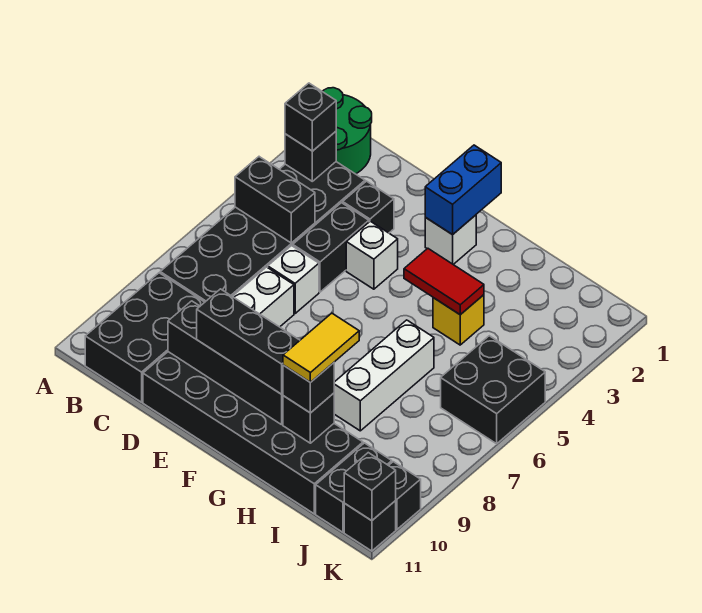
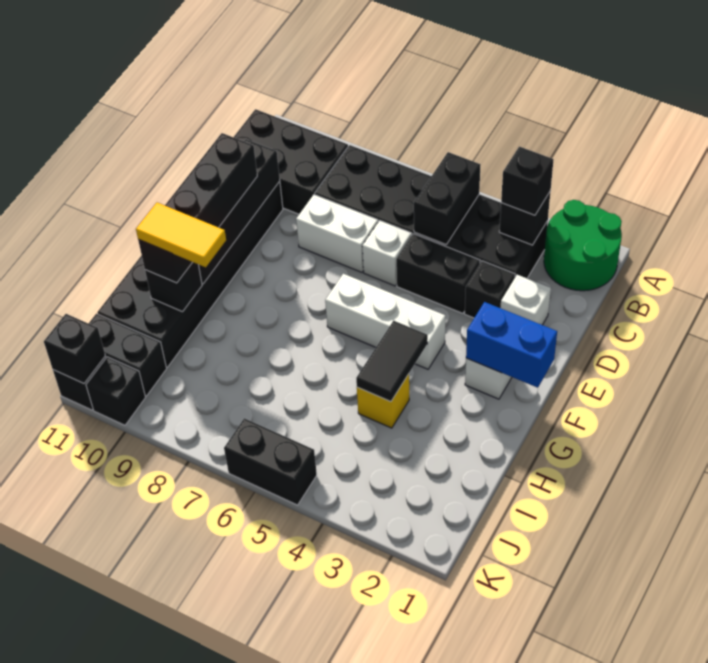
white brick E4 level 1 -> white brick D2 level 1
red tile G4:H4 level 2 -> black tile G4:H4 level 2
white brick H6:H8 level 1 -> white brick F4:F6 level 1
black brick J5:K6 level 1 -> black brick K5:K6 level 1

